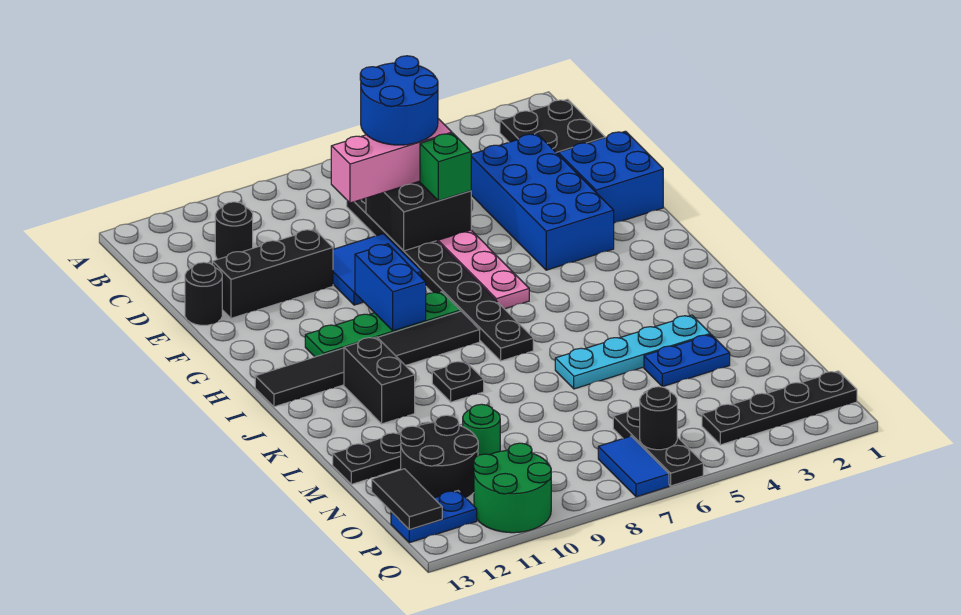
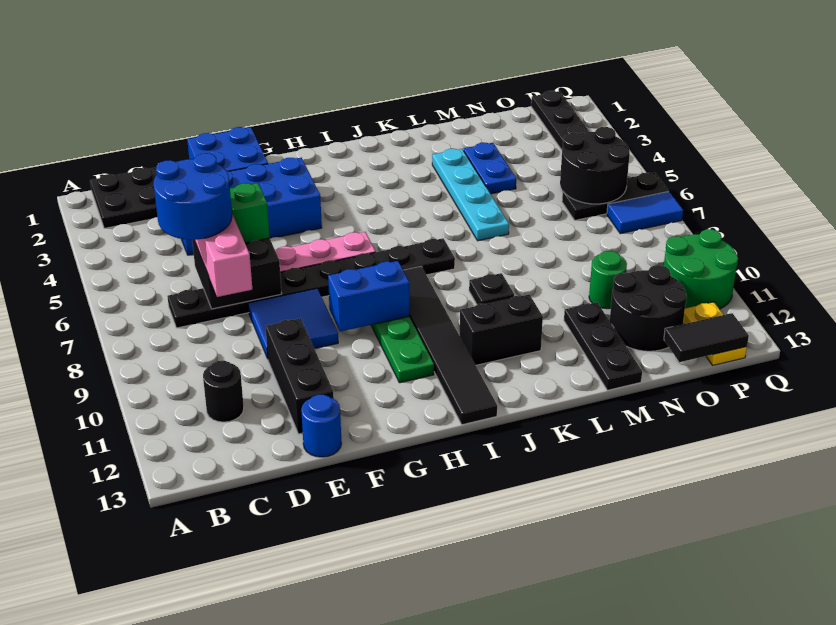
black round brick E13 level 1 -> blue round brick E13 level 1
black round brick P6 level 2 -> black round brick O5:P6 level 2
blue plate P12:P13 level 1 -> yellow plate P12:P13 level 1

